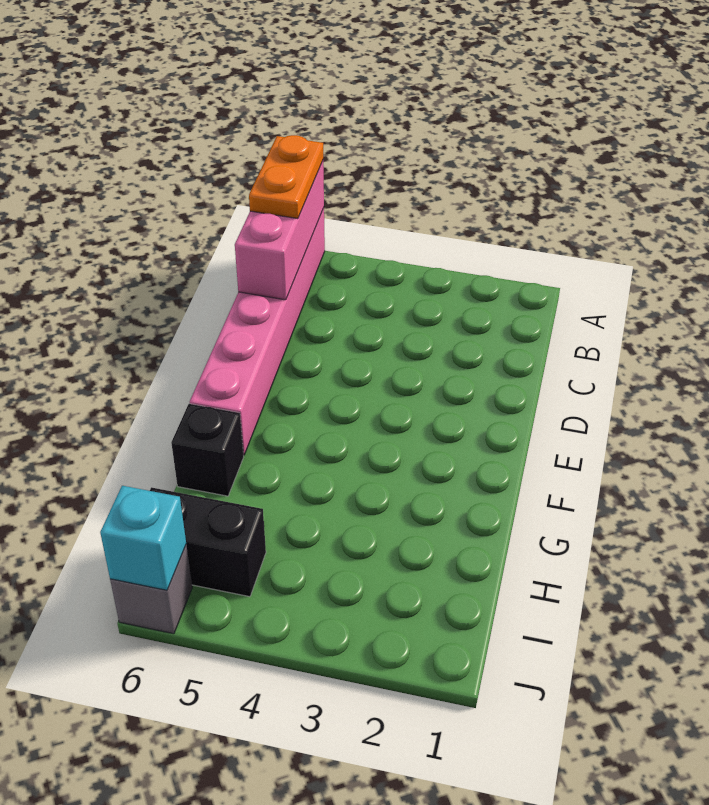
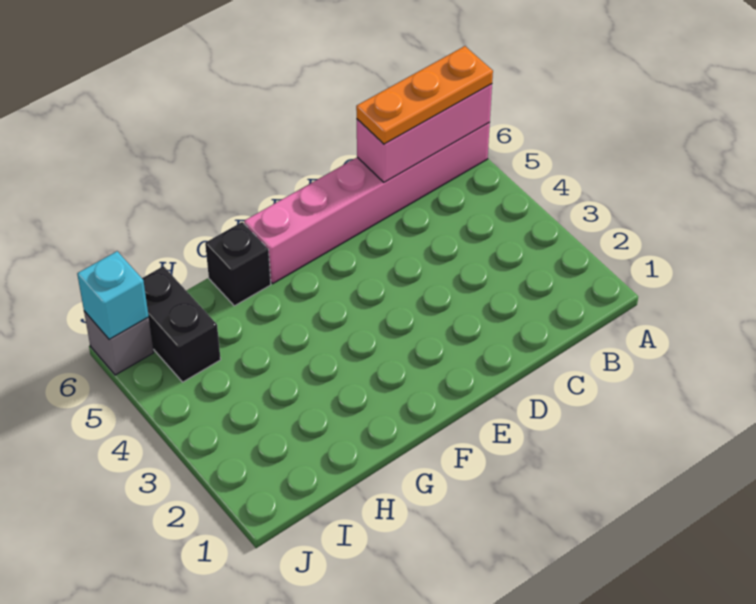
orange plate A6:B6 level 3 -> orange plate A6:C6 level 3

